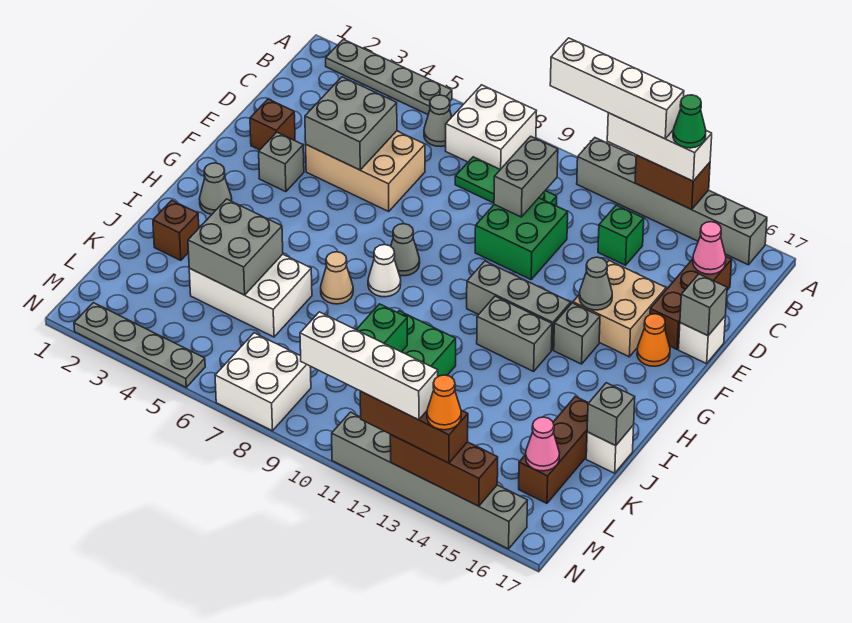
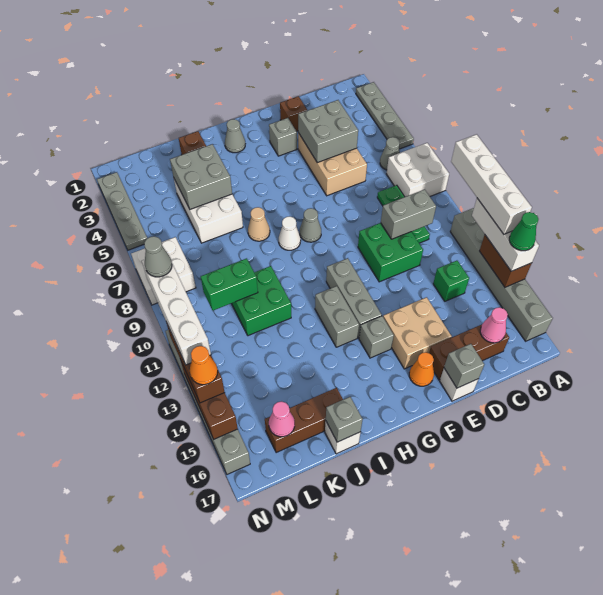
grey cone F14 level 2 -> grey cone N10 level 5

